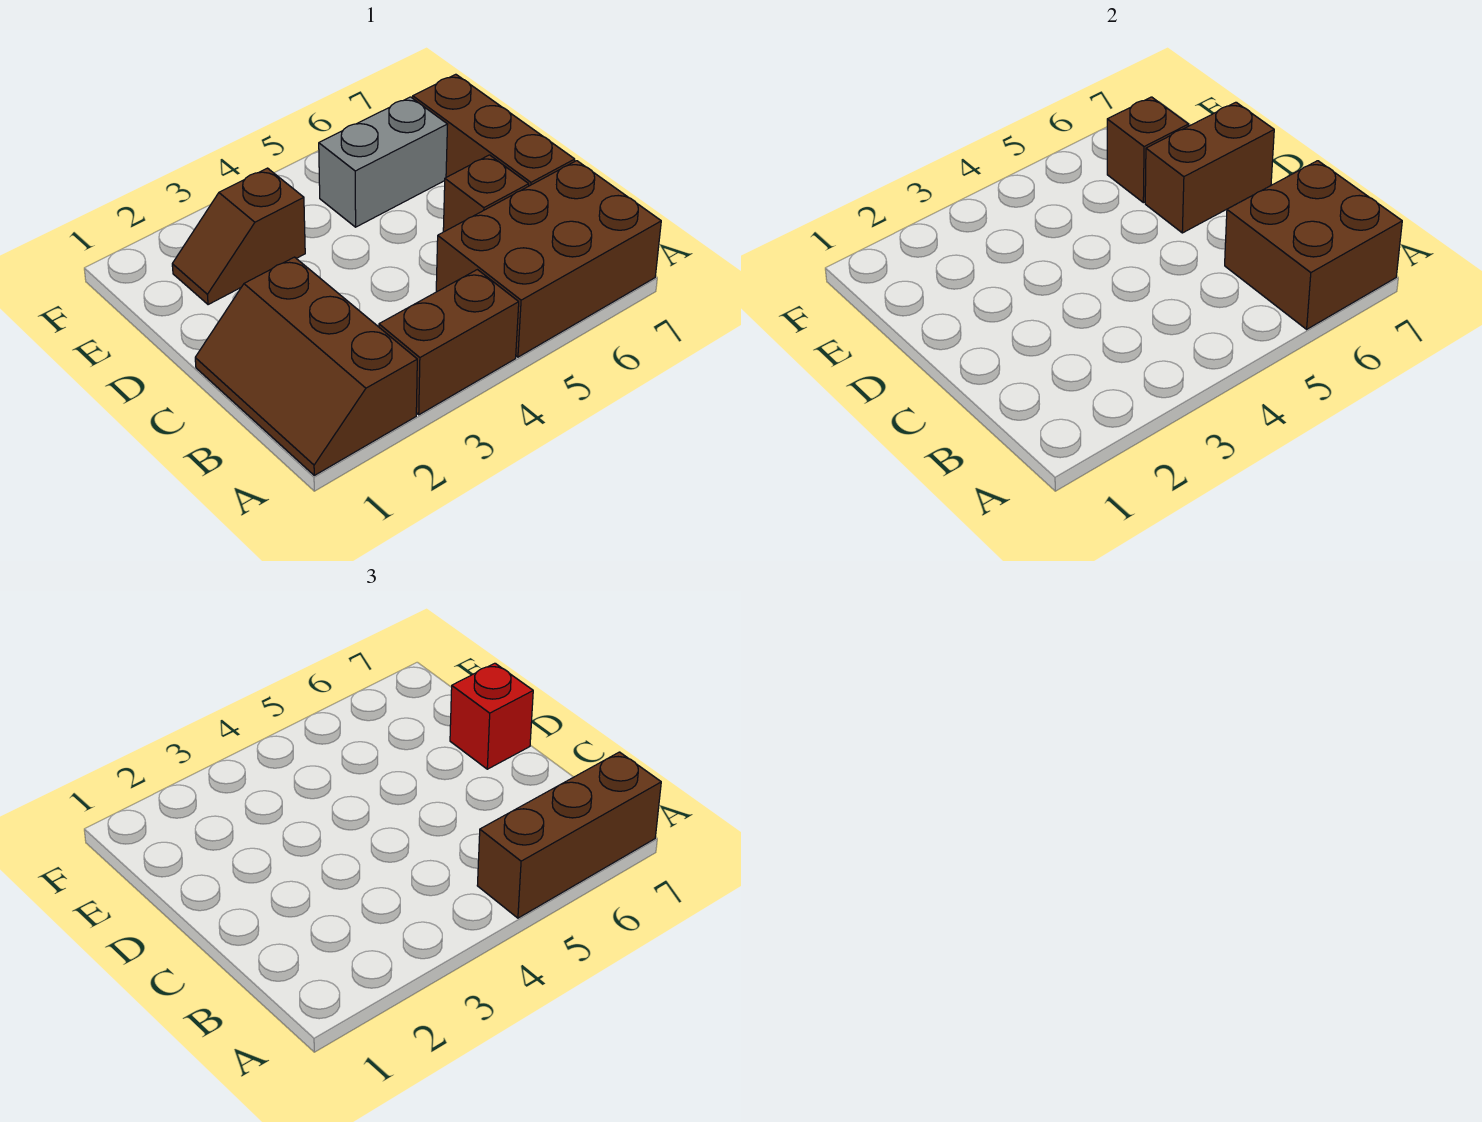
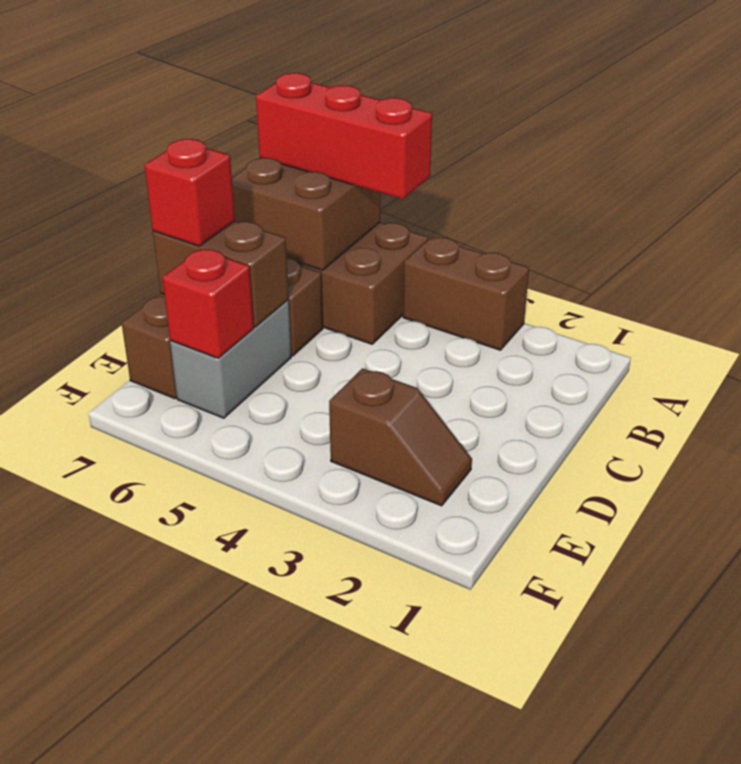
brown slope A1:C2 level 1 top 2 -> none
brown brick A5:A7 level 3 -> red brick A5:A7 level 3
grey brick E5:E6 level 1 -> grey brick D6:E6 level 1
brown brick E6 level 2 -> red brick E6 level 2

